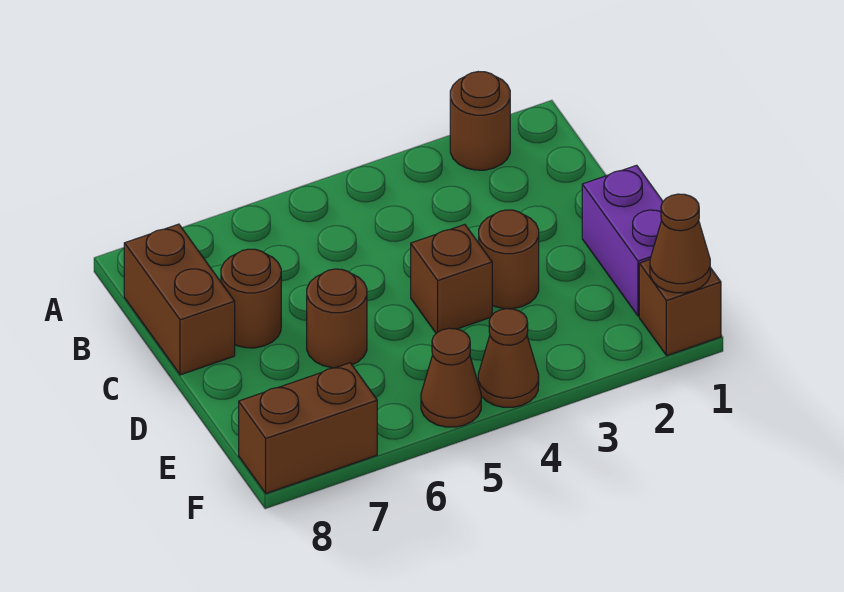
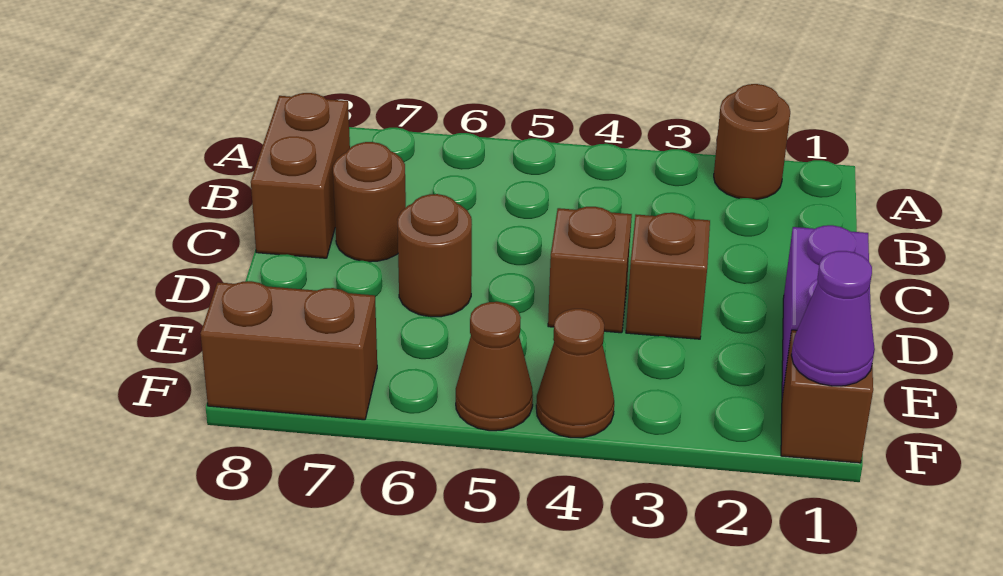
brown round brick D3 level 1 -> brown brick D3 level 1
brown cone F1 level 2 -> purple cone F1 level 2

